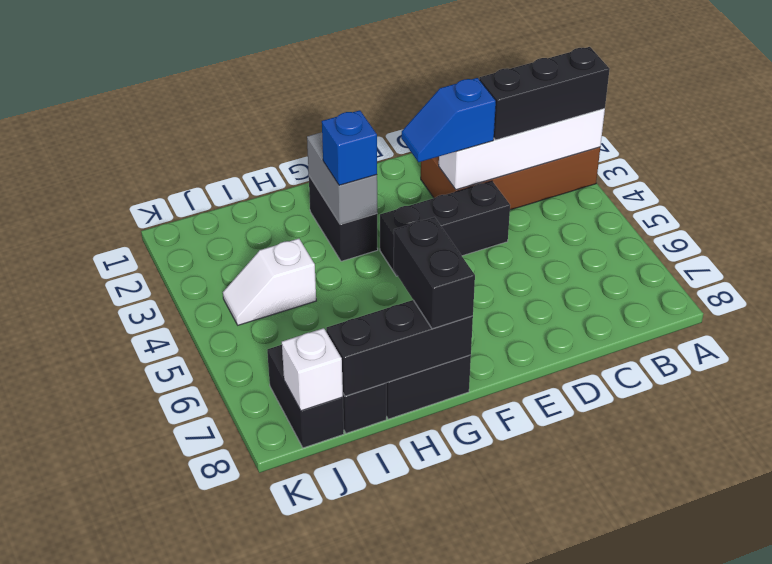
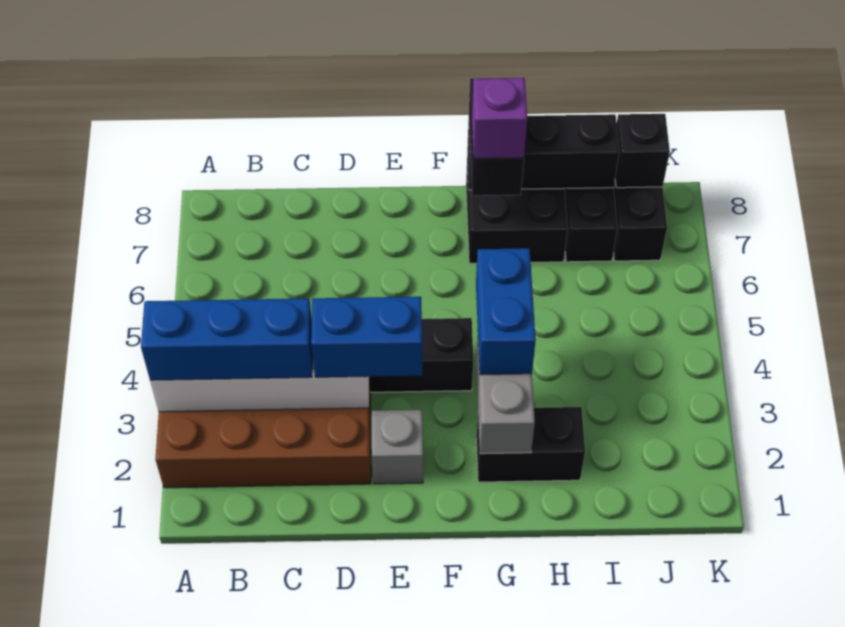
black brick A3:C3 level 3 -> blue brick A3:C3 level 3
blue slope D3:E3 level 3 top D -> blue brick D3:E3 level 3
none -> grey brick E2 level 1
black brick G2:G3 level 1 -> black brick G2:H2 level 1
blue brick G3 level 3 -> blue brick G3:G4 level 3
none -> purple brick G7 level 4
white slope I4:J4 level 1 top I -> none
white brick J8 level 2 -> black brick J8 level 2

